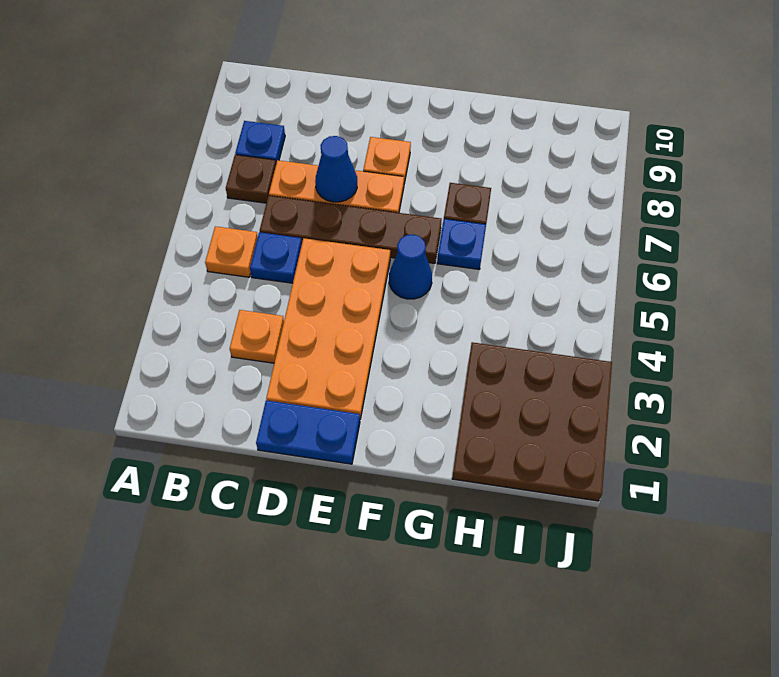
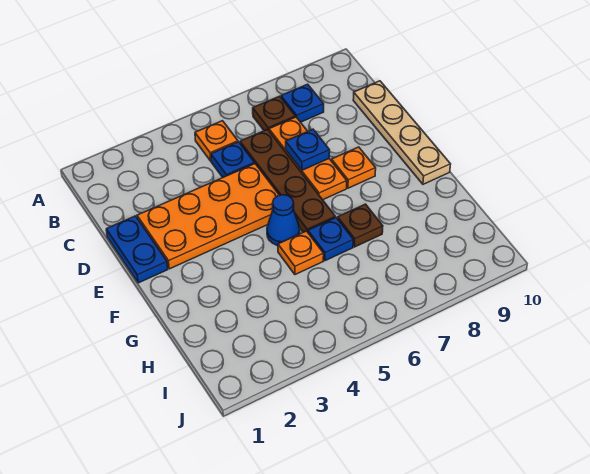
orange plate C3 level 1 -> orange plate G5 level 1
none -> tan plate C10:F10 level 1
blue cone D7 level 2 -> blue plate D7 level 2
brown plate H1:J3 level 1 -> none

